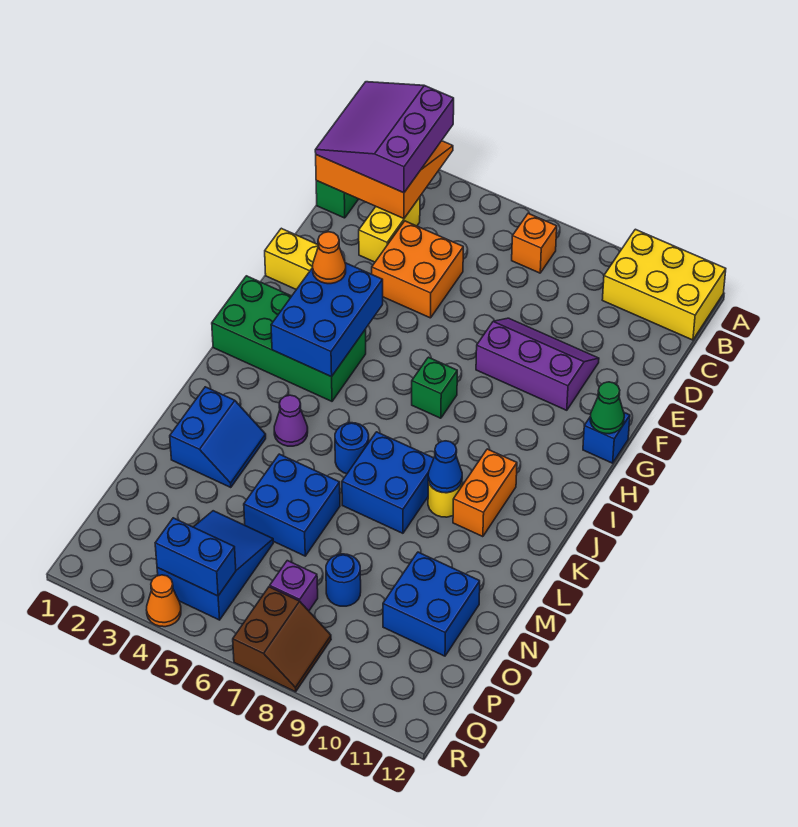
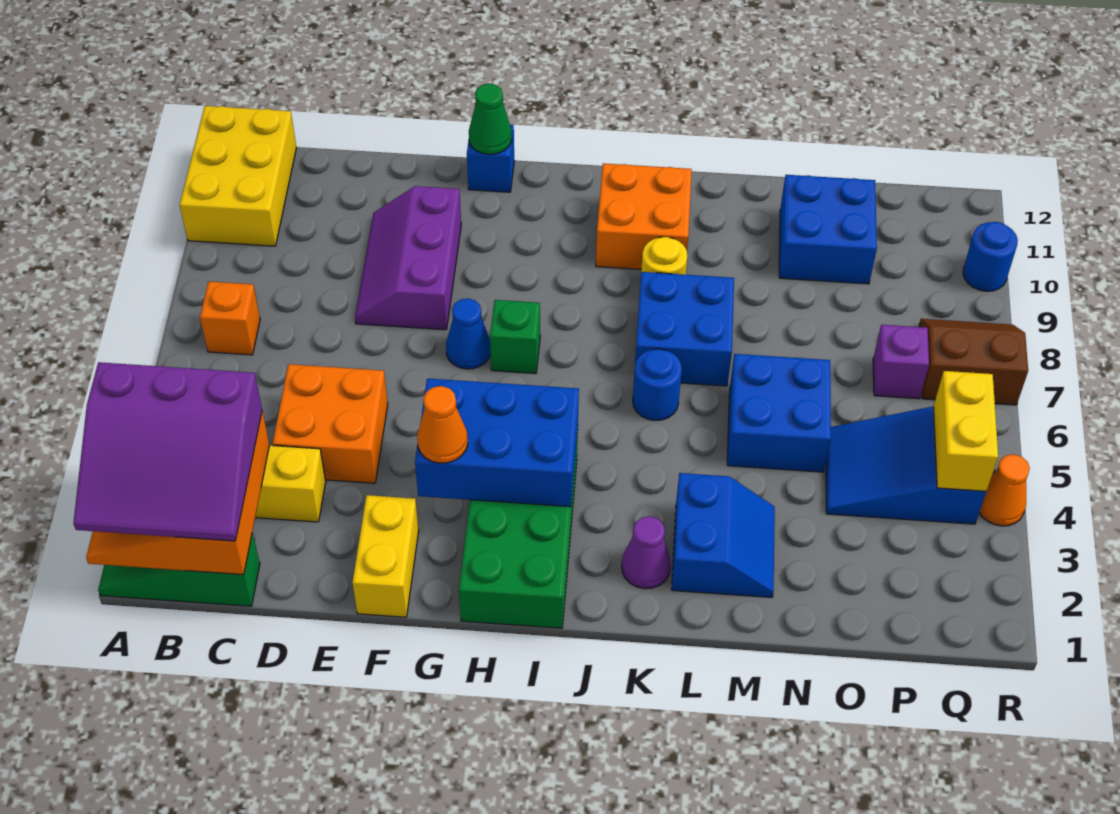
orange brick J10:K10 level 1 -> orange brick J10:K11 level 1
purple cone K4 level 1 -> purple cone K2 level 1
blue cone K9 level 2 -> blue cone G7 level 1
blue slope L2:M3 level 1 top 2 -> blue slope L2:M3 level 1 top L
blue round brick O8 level 1 -> blue round brick R10 level 1
blue brick Q4:Q5 level 2 -> yellow brick Q4:Q5 level 2

